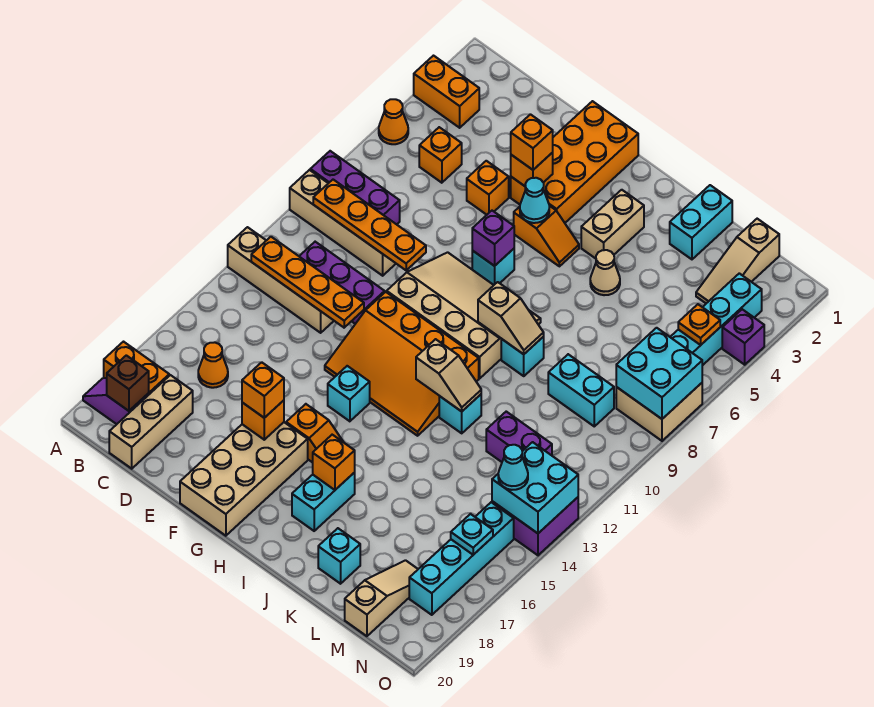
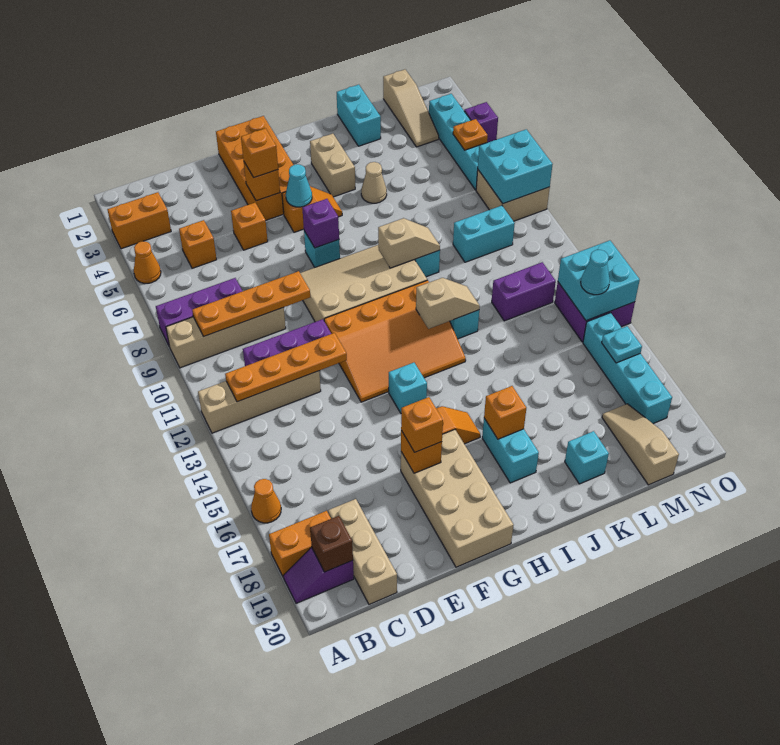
orange cone C16 level 1 -> orange cone A16 level 1

